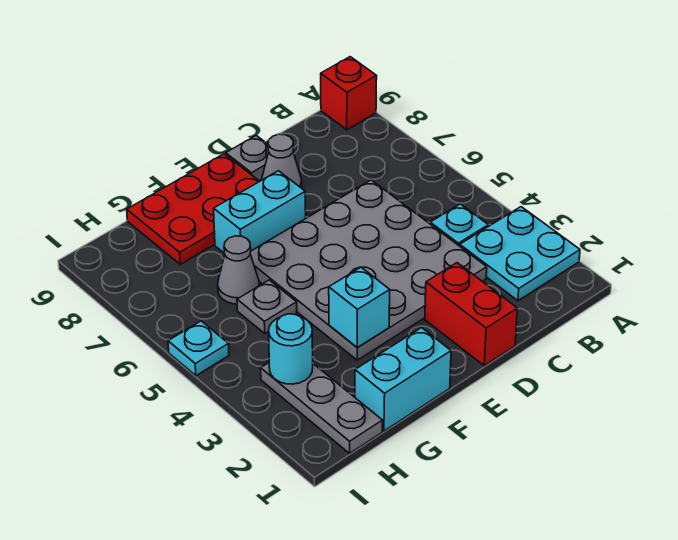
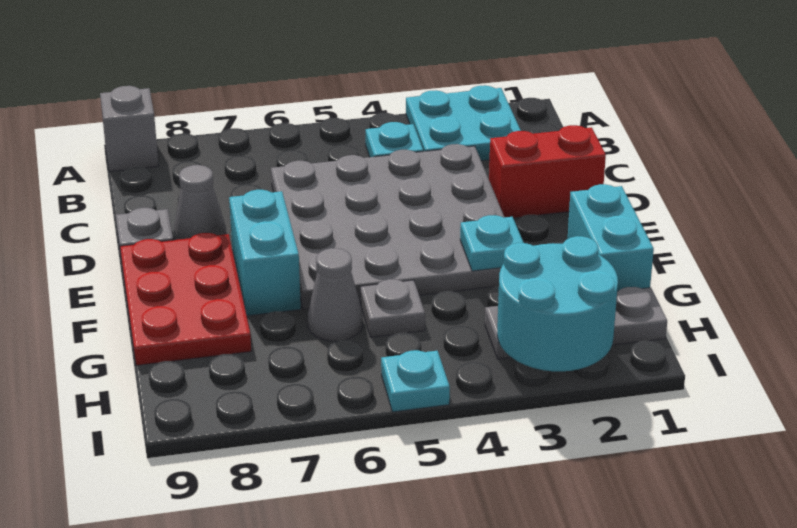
red brick A9 level 1 -> grey brick A9 level 1
cyan brick F3 level 2 -> cyan plate F3 level 2
cyan round brick H3 level 2 -> cyan round brick H2:I3 level 2

